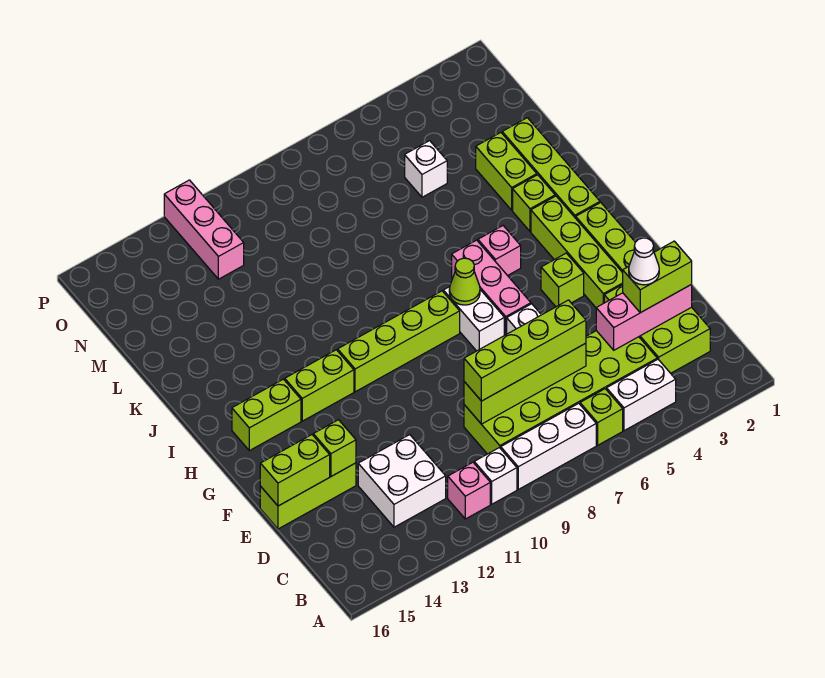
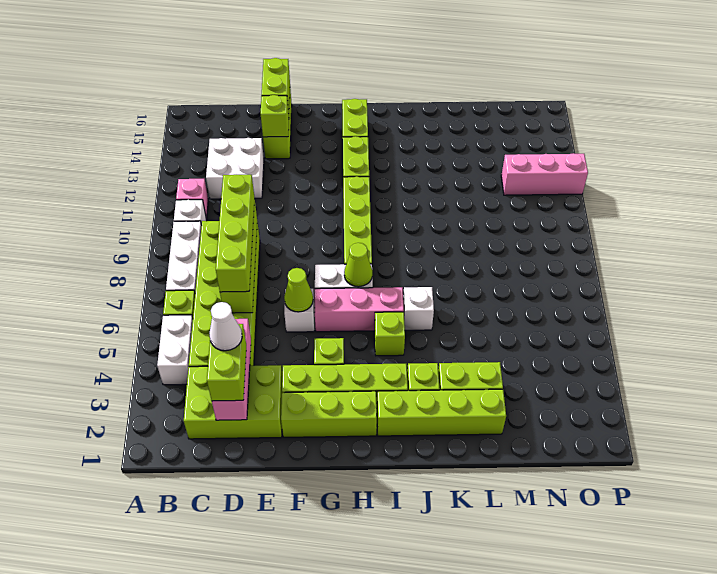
none -> lime cone F6 level 2
pink brick I5 level 1 -> lime brick I5 level 1
white brick M5 level 1 -> white brick J6 level 1

